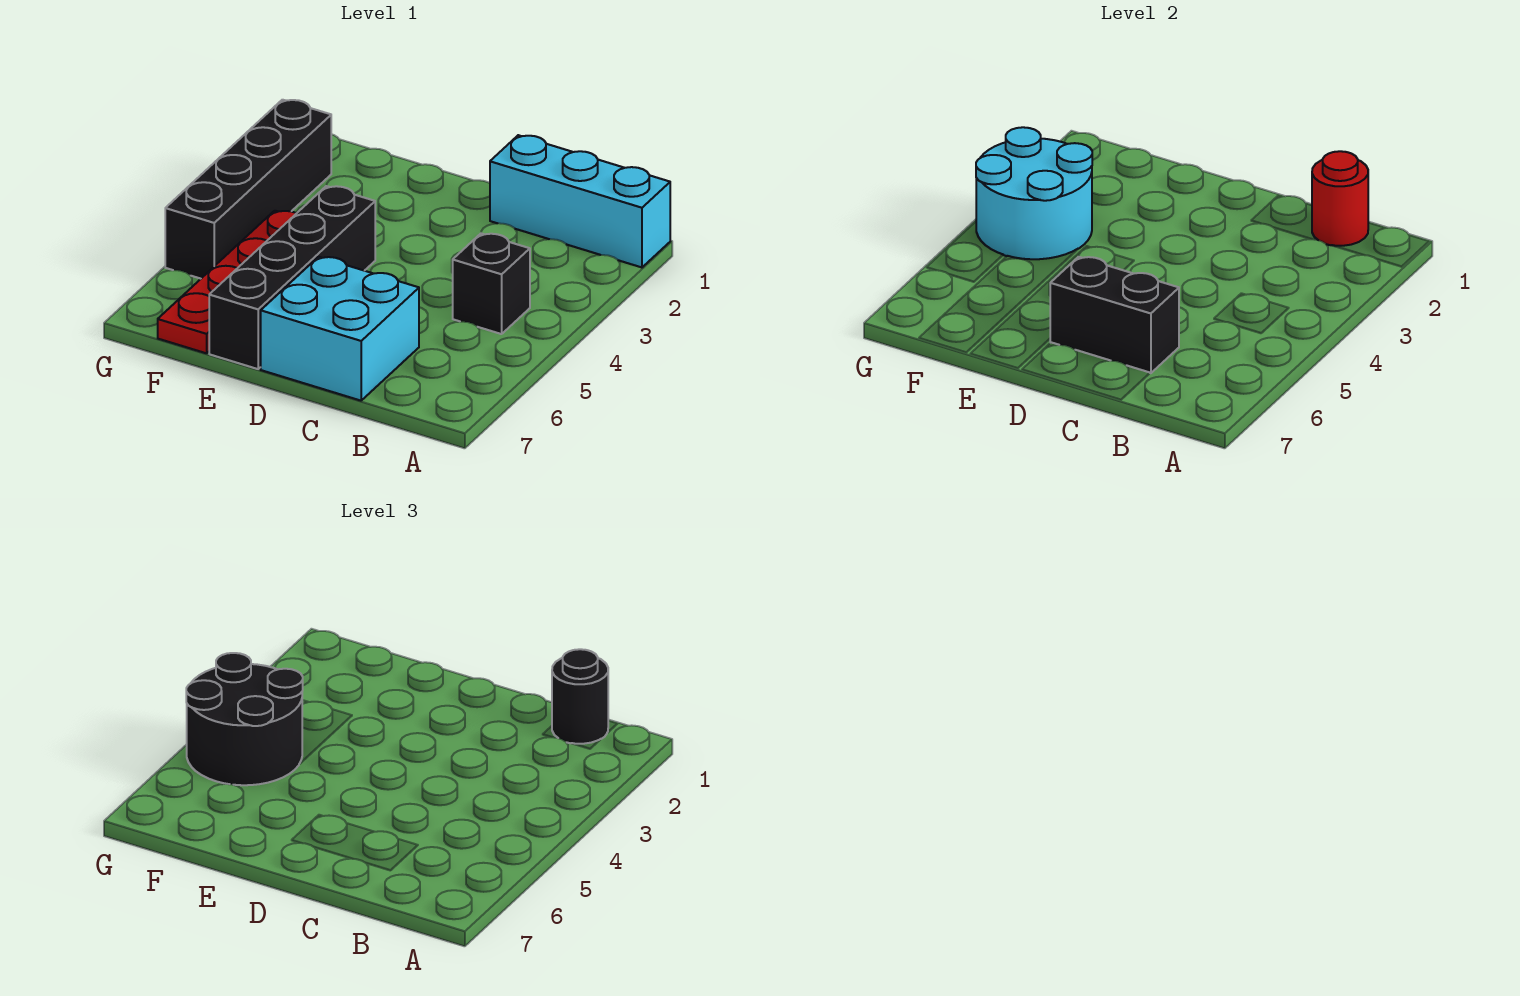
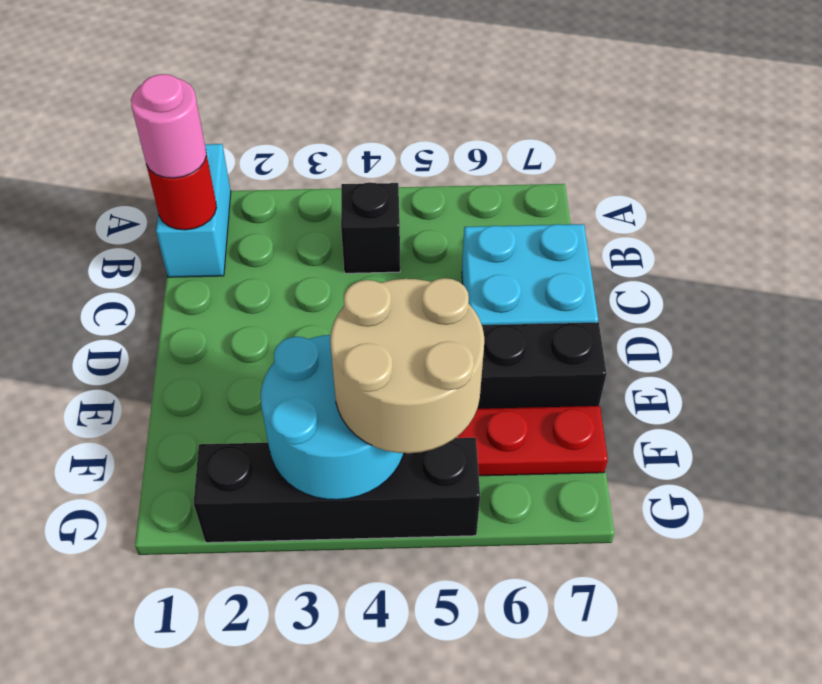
cyan brick A1:C1 level 1 -> cyan brick A1:B1 level 1
black round brick B1 level 3 -> pink round brick B1 level 3
black brick C6:D6 level 2 -> none
black round brick F4:G5 level 3 -> tan round brick F4:G5 level 3

